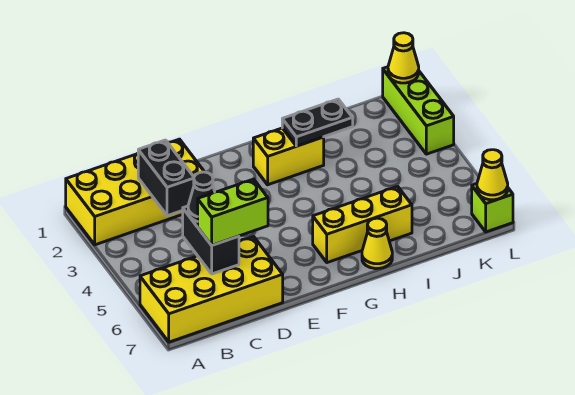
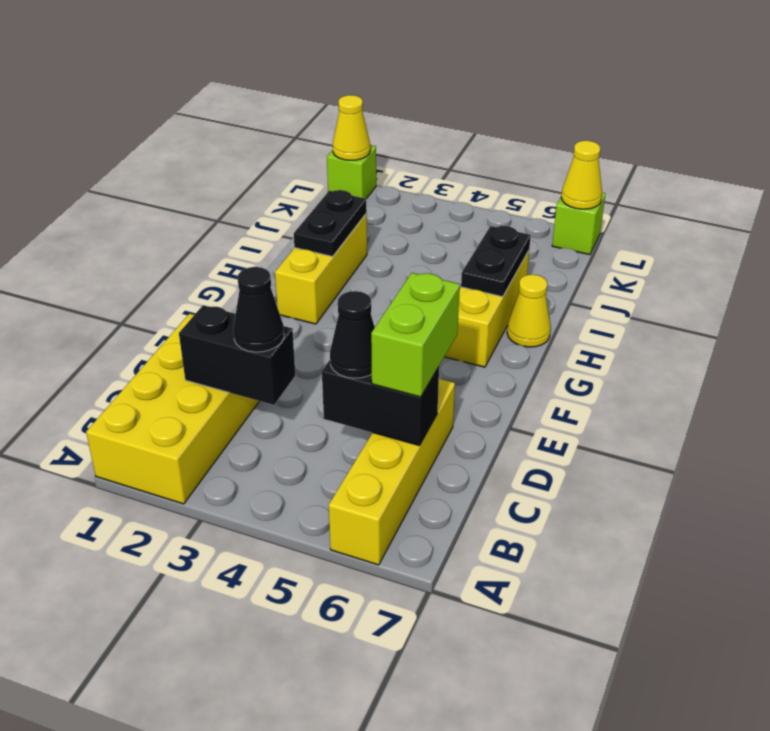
yellow brick A6:D7 level 1 -> yellow brick A6:D6 level 1
none -> black cone C3 level 3
yellow brick G2:H2 level 1 -> yellow brick G2:I2 level 1
none -> black plate H6:I6 level 2
lime brick L1:L3 level 1 -> lime brick L1 level 1

